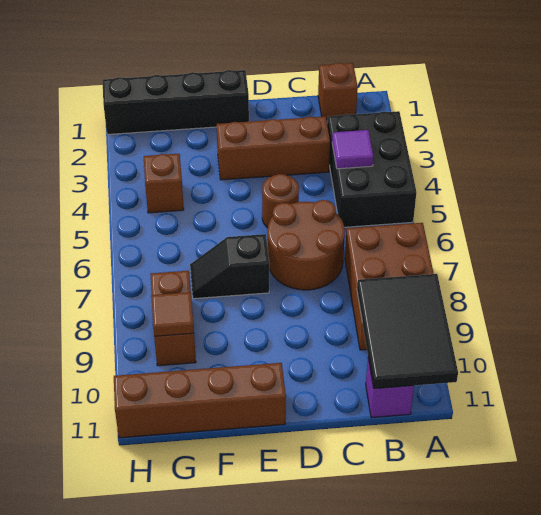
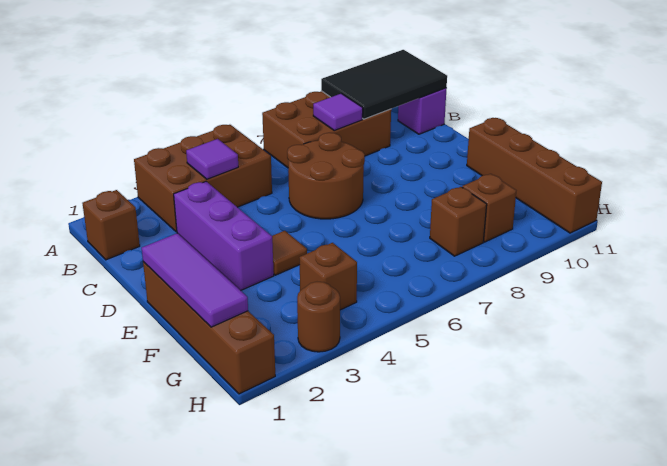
black brick A3:B5 level 1 -> brown brick A3:B5 level 1
none -> purple tile B8 level 2
brown brick C3:E3 level 1 -> purple brick C3:E3 level 1
brown round brick D5 level 1 -> brown round brick H3 level 1
black brick E1:H1 level 1 -> brown brick E1:H1 level 1
none -> purple tile E1:G1 level 2
black slope E7:F7 level 1 top E -> none
brown tile G9 level 2 -> brown tile E4 level 1

